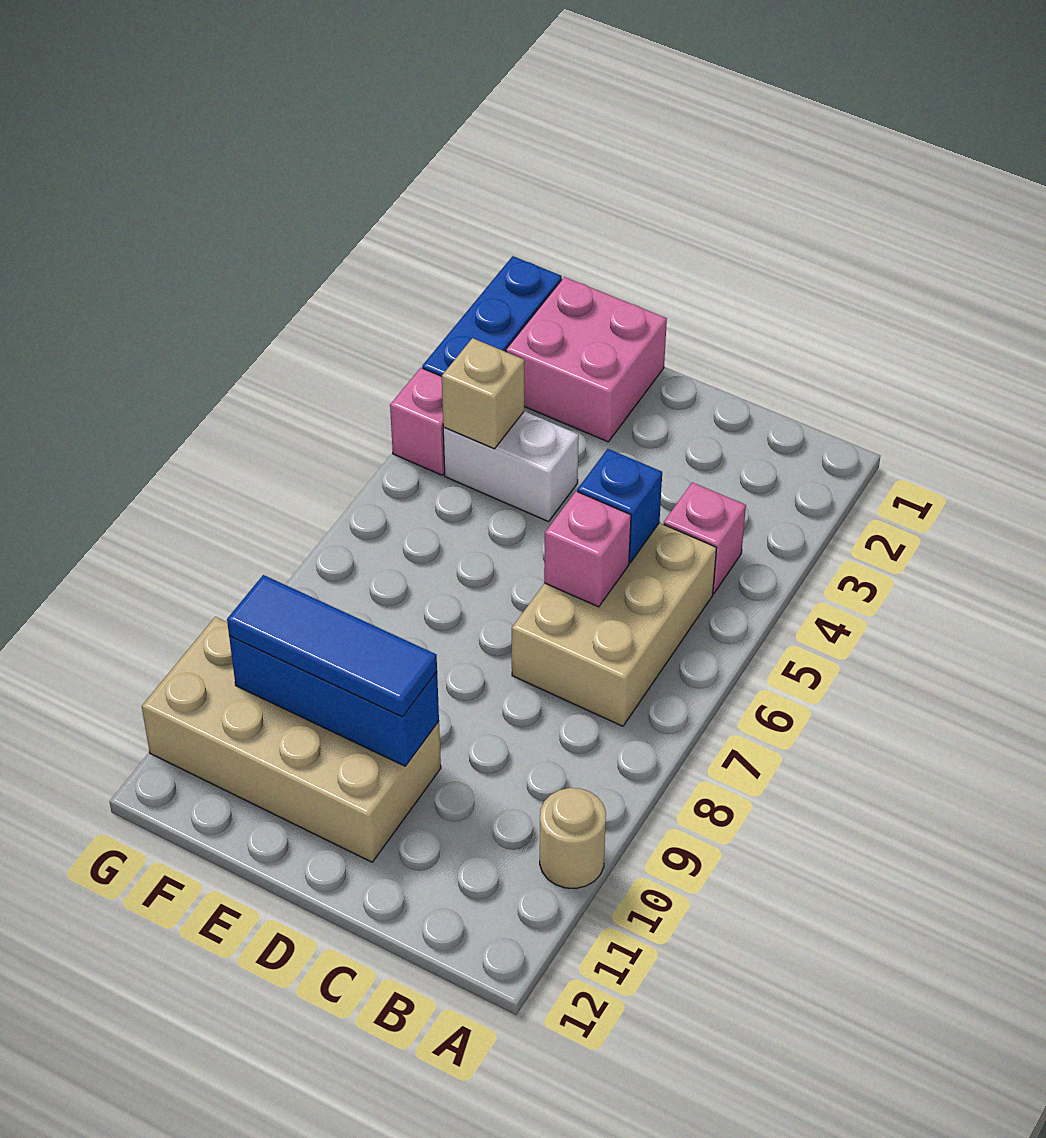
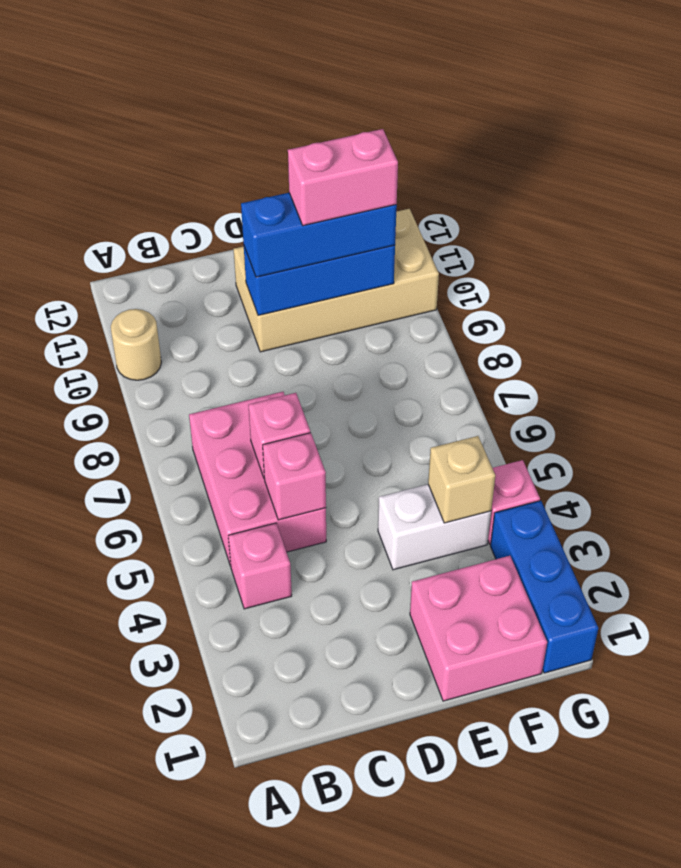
tan brick B5:C7 level 1 -> pink brick B5:C7 level 1
blue brick C5 level 2 -> pink brick C5 level 2
blue tile D10:F10 level 3 -> blue brick D10:F10 level 3
none -> pink brick E10:F10 level 4

